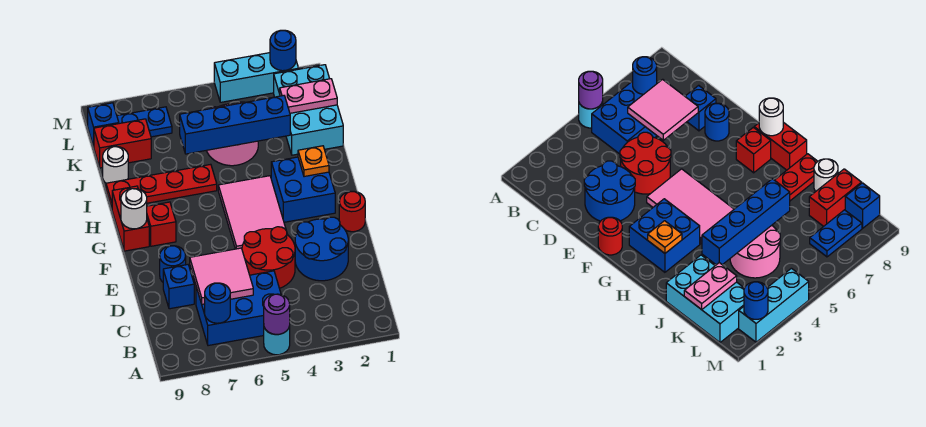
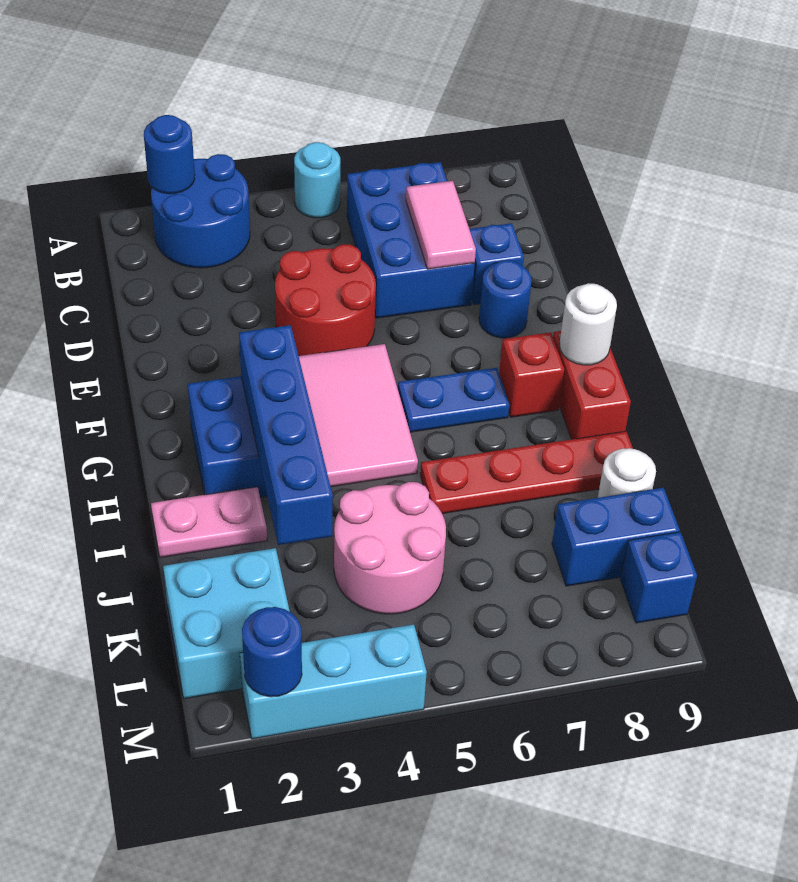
purple round brick A5 level 2 -> none
blue brick B5:C7 level 1 -> blue brick B6:D7 level 1
blue round brick B7 level 2 -> blue round brick A2 level 2
pink tile C6:D7 level 2 -> pink tile C7:D7 level 2
blue round brick D2:E3 level 1 -> blue round brick A2:B3 level 1
red round brick F1 level 1 -> none
orange plate H2 level 2 -> none
cyan brick J1:L2 level 1 -> cyan brick K1:L2 level 1
blue brick J3:J6 level 2 -> blue brick G3:J3 level 2
pink plate K1:K2 level 2 -> pink plate I1:I2 level 1
red brick K8:K9 level 1 -> blue brick K8:K9 level 1
blue plate L7:L8 level 1 -> blue plate G6:G7 level 1

